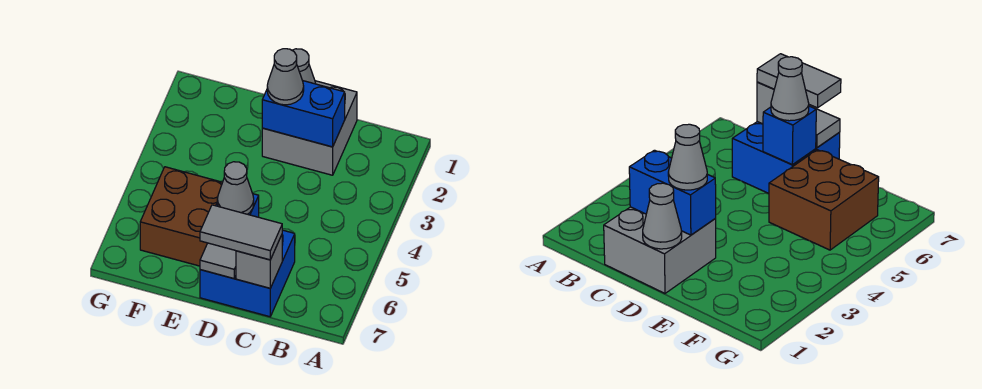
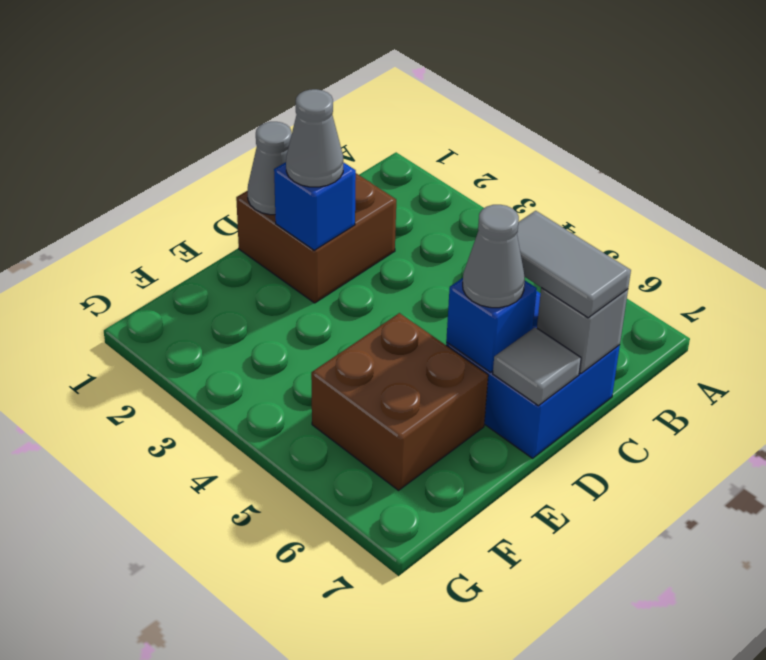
grey brick C1:D2 level 1 -> brown brick C1:D2 level 1
blue brick C2:D2 level 2 -> blue brick D2 level 2
grey tile C7:D7 level 3 -> grey tile C6:C7 level 3

